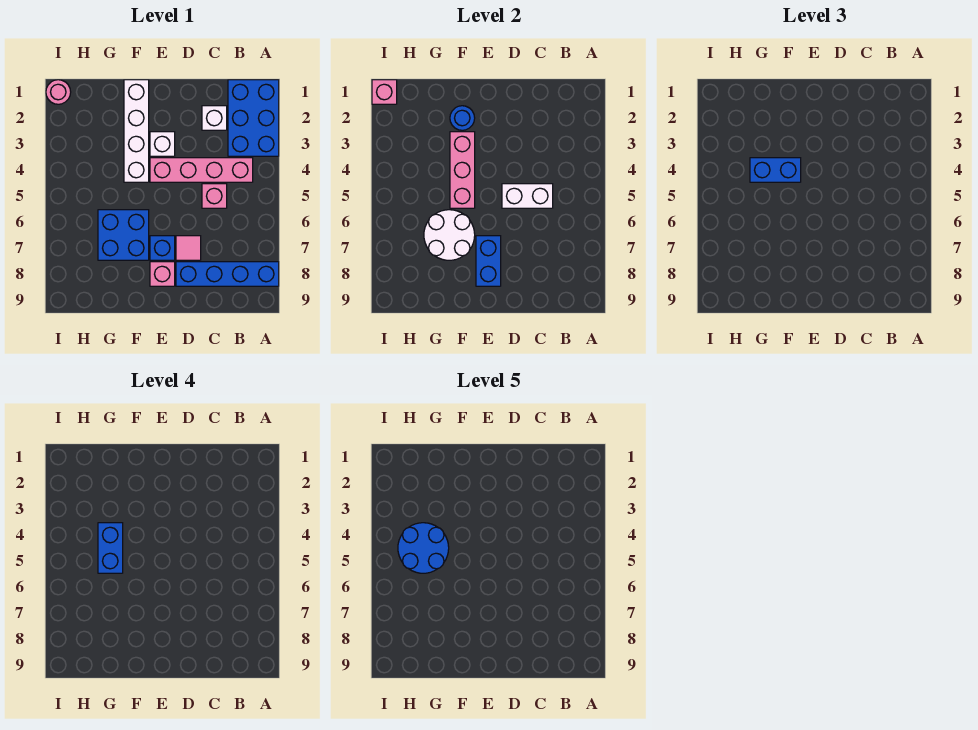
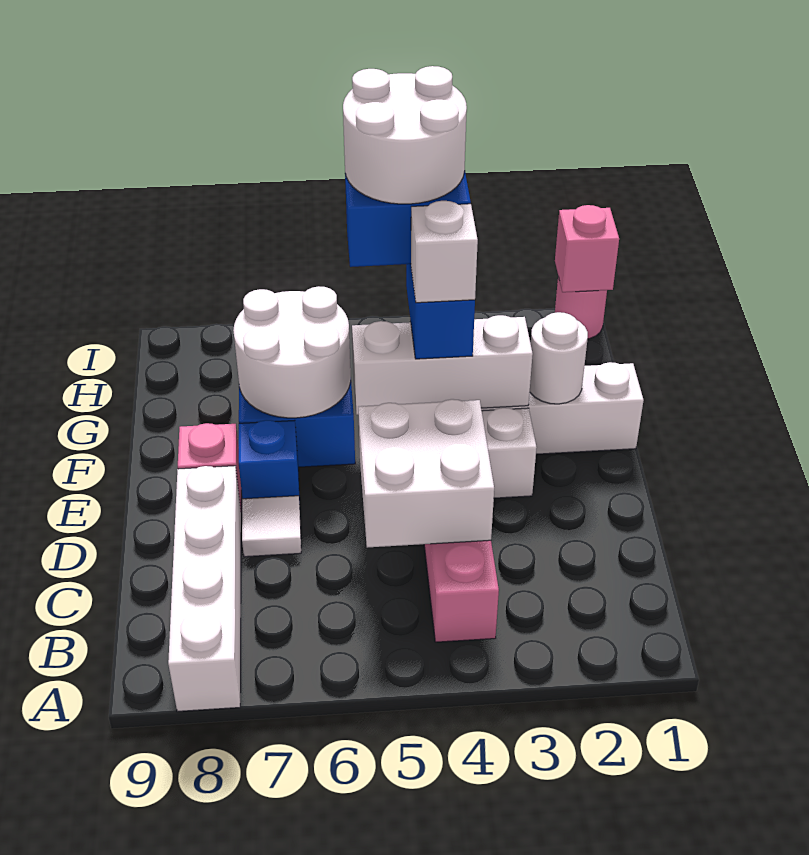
blue brick A1:B3 level 1 -> none
blue brick A8:D8 level 1 -> white brick A8:D8 level 1
white brick C2 level 1 -> white brick F4 level 4
pink brick C5 level 1 -> none
white brick C5:D5 level 2 -> white brick C4:D5 level 2
pink tile D7 level 1 -> white tile D7 level 1
blue brick E7:E8 level 2 -> none
blue round brick F2 level 2 -> white round brick F2 level 2
pink brick F3:F5 level 2 -> white brick F3:F5 level 2
blue round brick G4:H5 level 5 -> white round brick G4:H5 level 5

